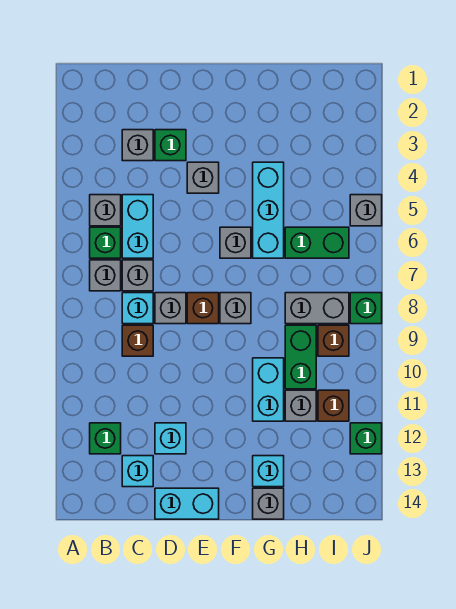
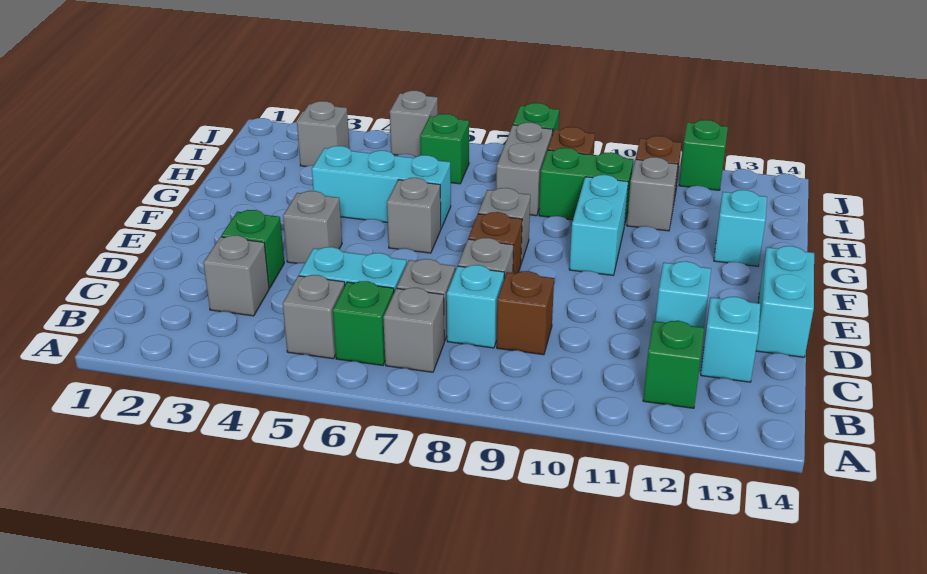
cyan brick G10:G11 level 1 -> cyan brick F10:G10 level 1
grey brick G14 level 1 -> grey brick I3 level 1
green brick H6:I6 level 1 -> green brick I6 level 1

